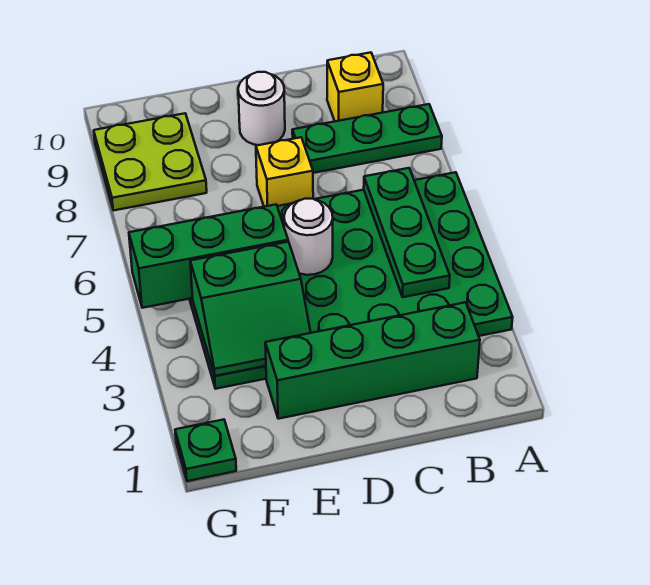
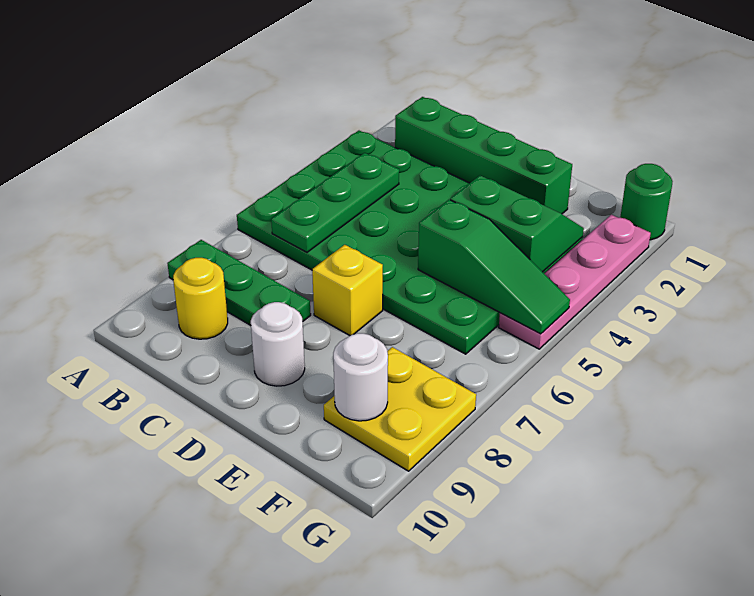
yellow brick B9 level 1 -> yellow round brick B9 level 1
white round brick D5 level 2 -> white round brick F9 level 2
green brick E5:G5 level 2 -> green slope E5:G5 level 2 top E
lime plate F8:G9 level 1 -> yellow plate F8:G9 level 1
green plate G1 level 1 -> green round brick G1 level 1
none -> pink plate G2:G5 level 1

